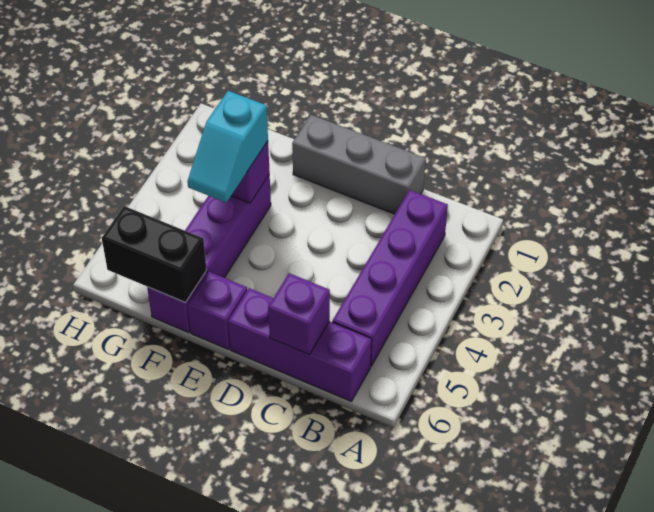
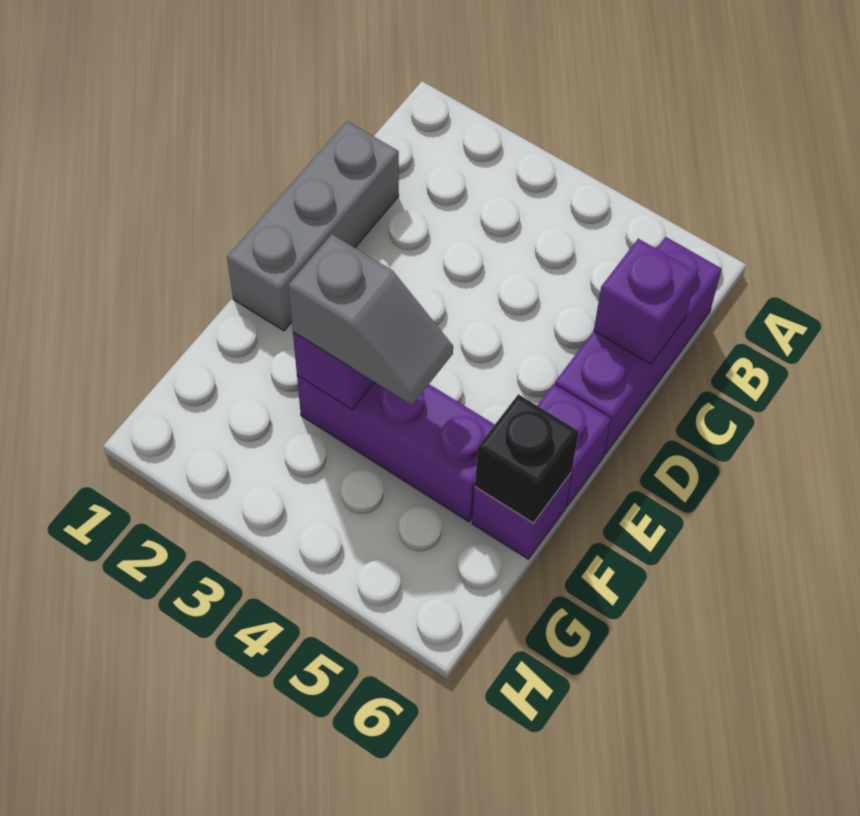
purple brick B2:B5 level 1 -> none
cyan slope F3:F4 level 3 top 3 -> grey slope F3:F4 level 3 top 3
black brick F6:G6 level 2 -> black brick F6 level 2

